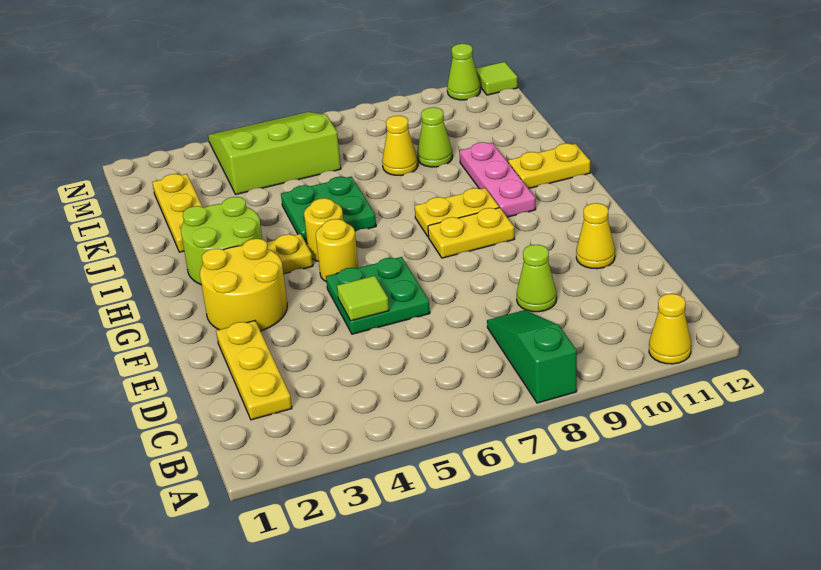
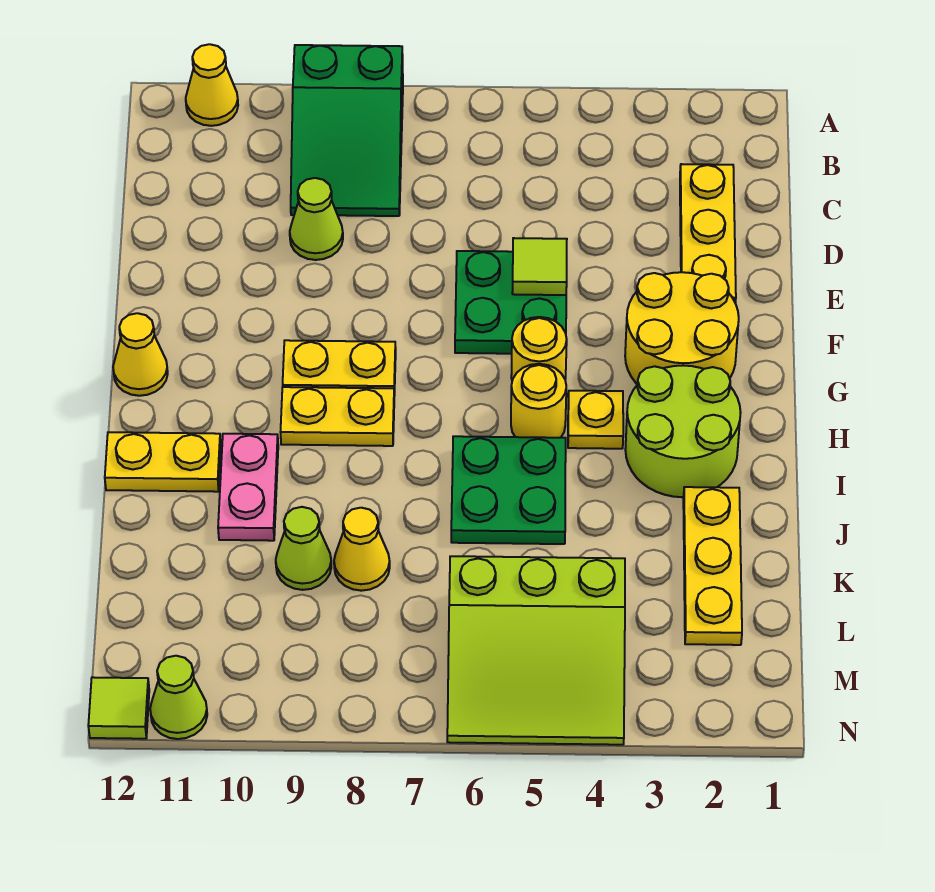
green slope A8:C8 level 1 top A -> green slope A8:C9 level 1 top A
yellow cone E11 level 1 -> yellow cone G12 level 1
pink plate H10:J10 level 1 -> pink plate I10:J10 level 1

